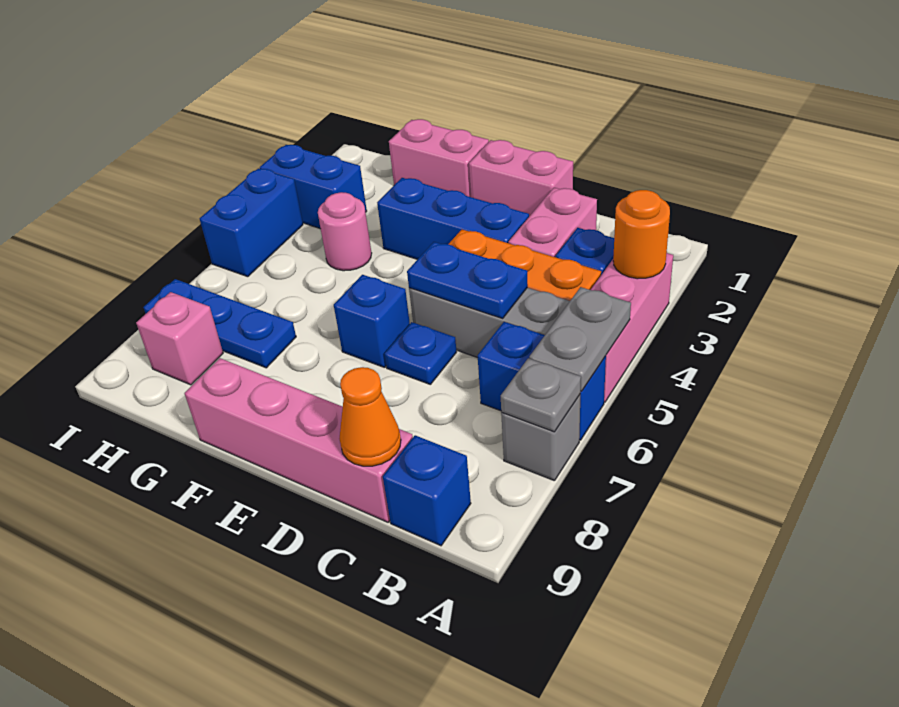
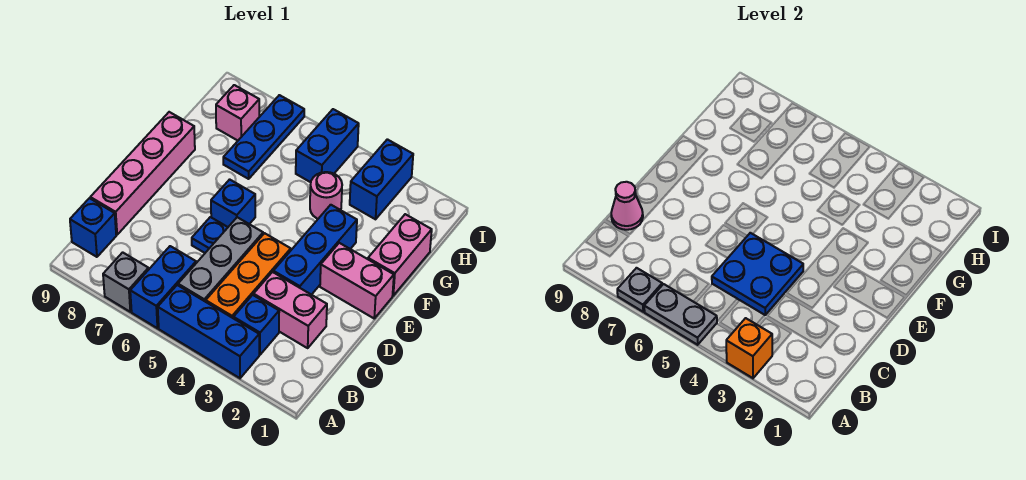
pink brick A3:A5 level 1 -> blue brick A3:A5 level 1
orange round brick A3 level 2 -> orange brick A3 level 2
blue plate C5:D5 level 2 -> blue plate C4:D5 level 2
orange cone C9 level 2 -> pink cone C9 level 2
pink brick D1:E1 level 1 -> pink brick E1:E2 level 1
blue brick I4:I5 level 1 -> blue brick H5:I5 level 1

